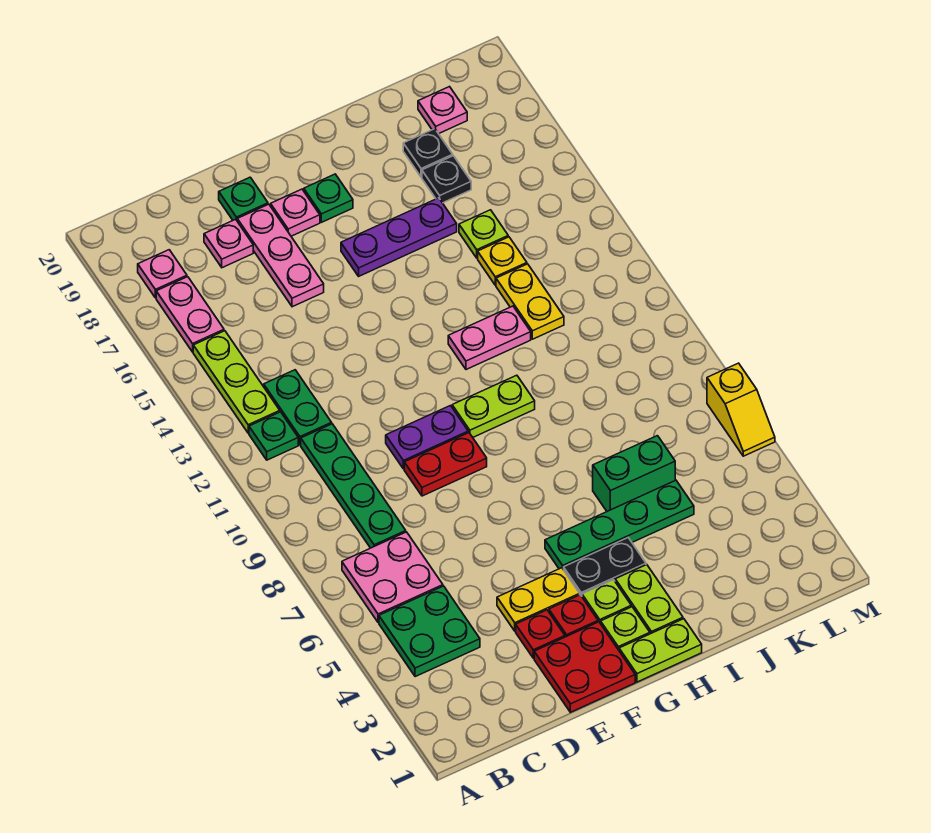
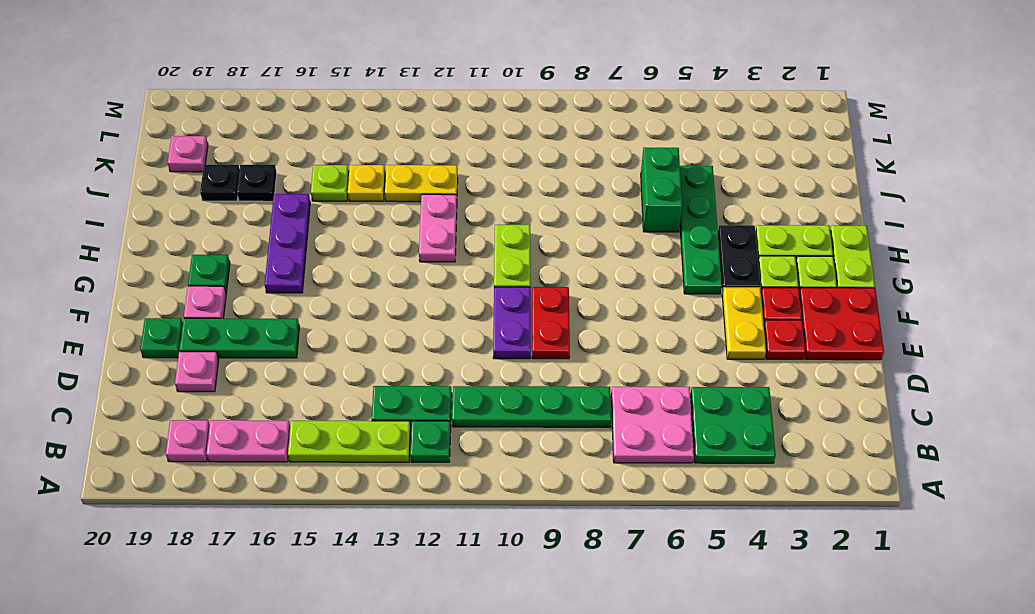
pink plate E16:E18 level 1 -> green plate E16:E18 level 1
yellow slope M6:M7 level 1 top 7 -> none

